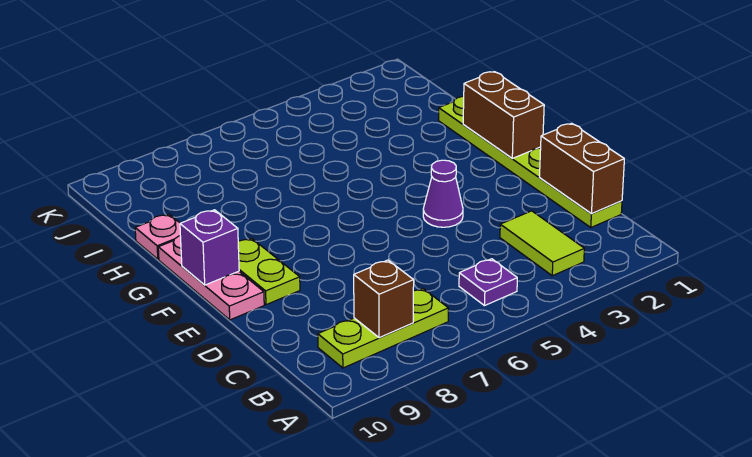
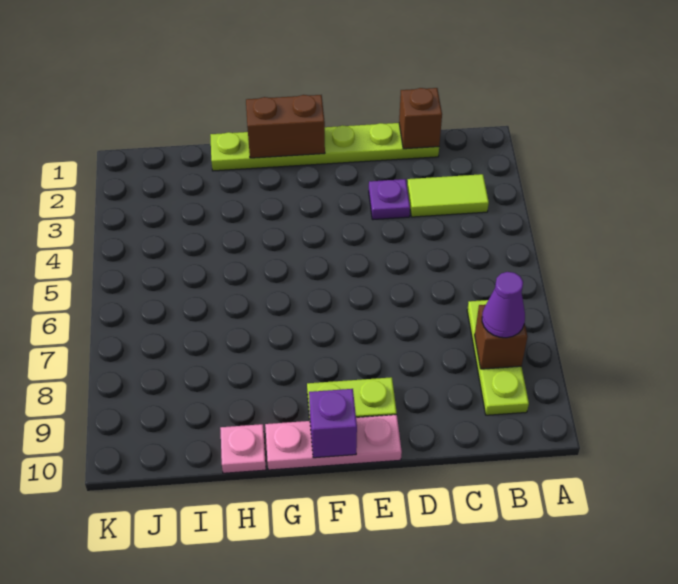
purple plate B5 level 1 -> purple plate D3 level 1
brown brick C1:D1 level 2 -> brown brick C1 level 2
purple cone E4 level 1 -> purple cone B8 level 3

